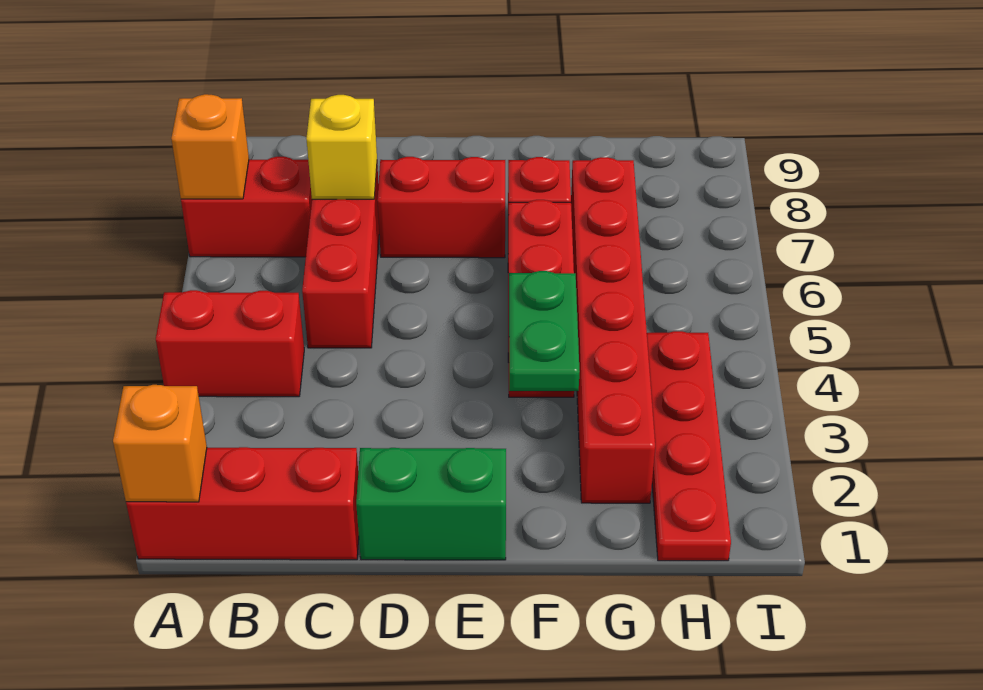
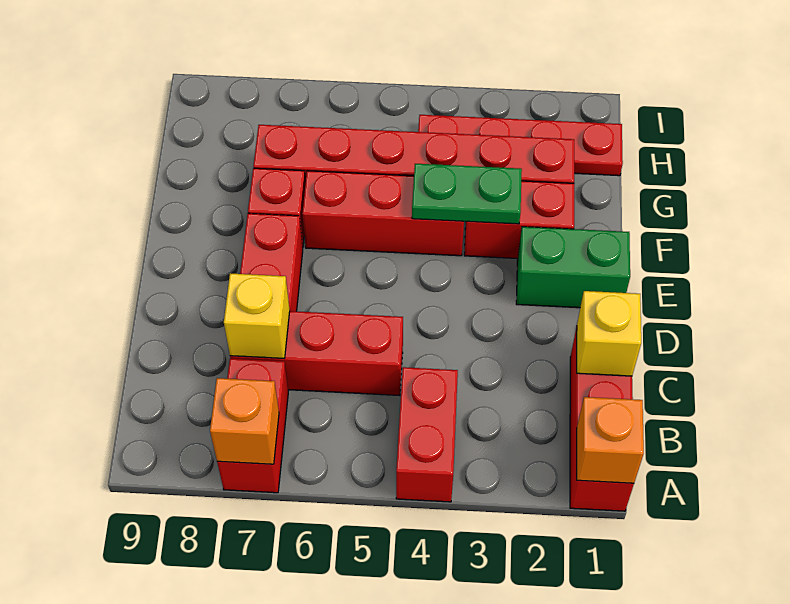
none -> yellow brick C1 level 2
green brick D1:E1 level 1 -> green brick E1:E2 level 1
none -> red brick F2:F3 level 1

